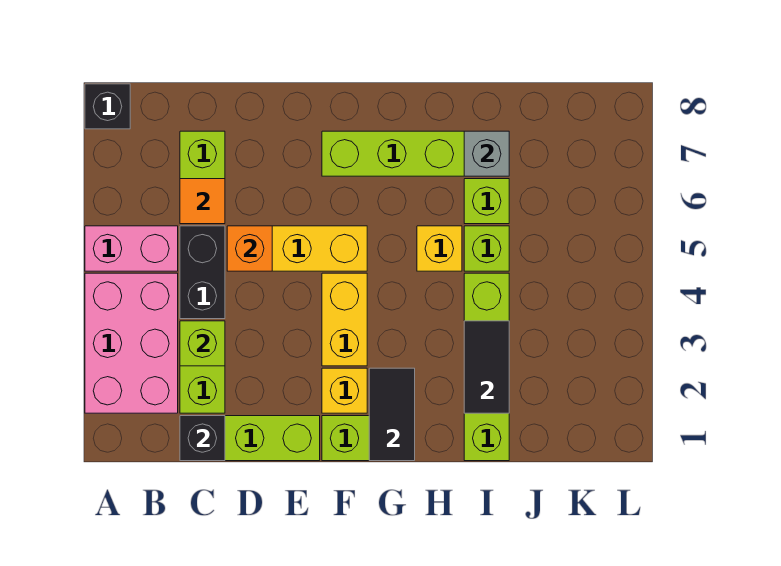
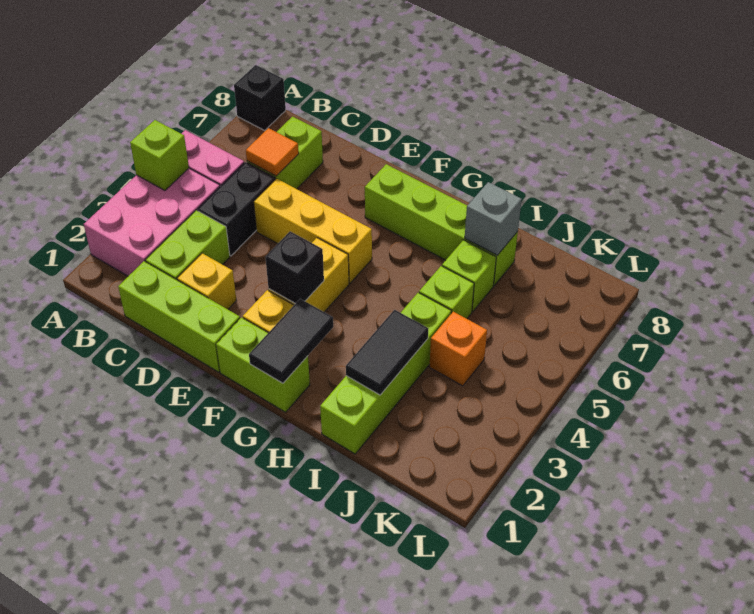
black brick C1 level 2 -> black brick F3 level 2
lime brick C3 level 2 -> lime brick A4 level 2
orange brick D5 level 2 -> orange brick J4 level 1
yellow brick H5 level 1 -> yellow brick D2 level 1

